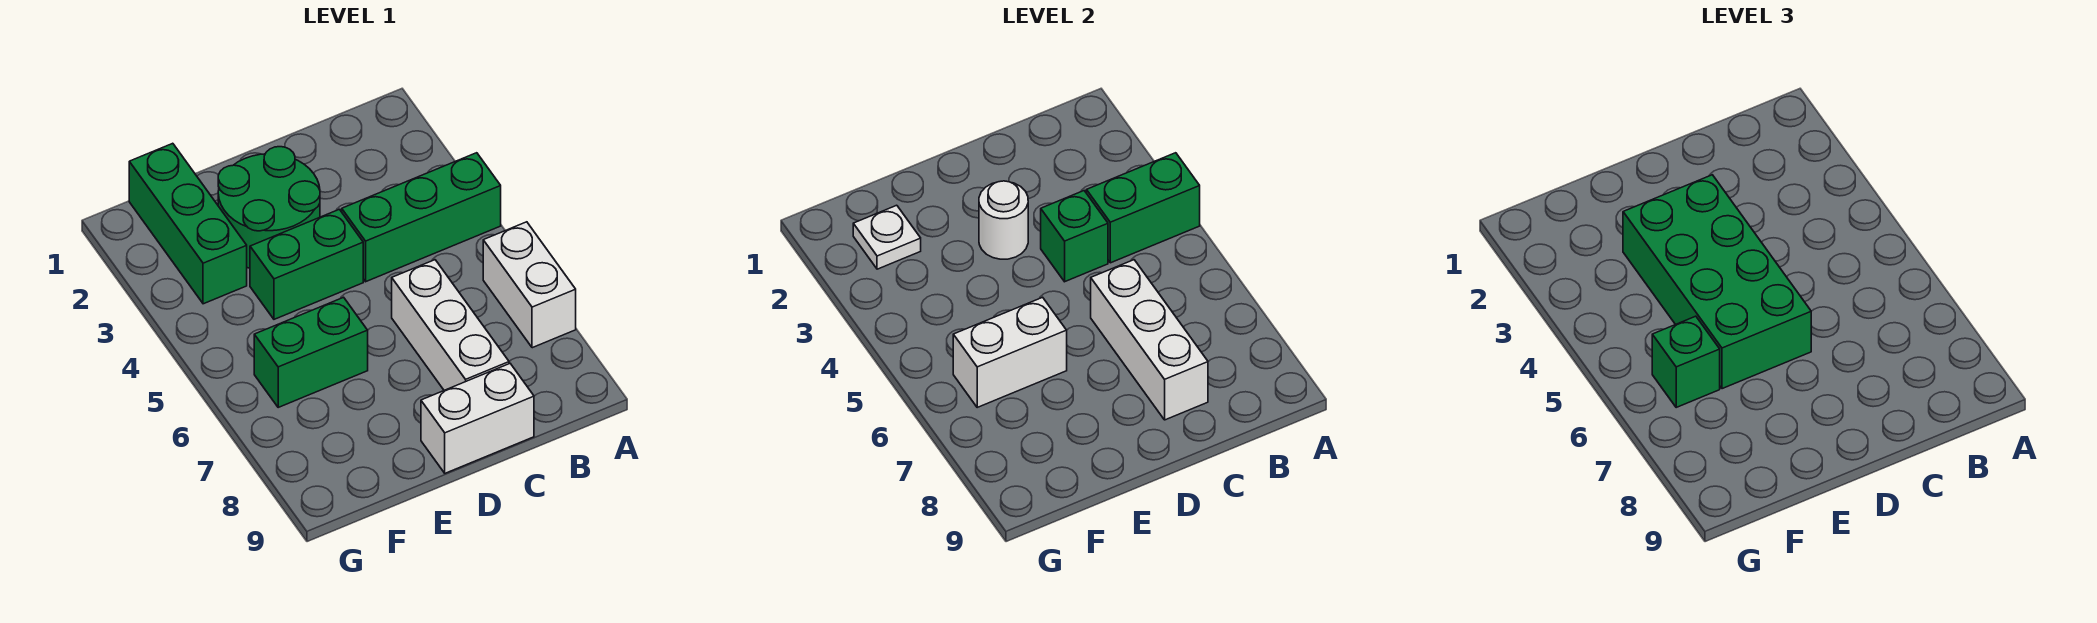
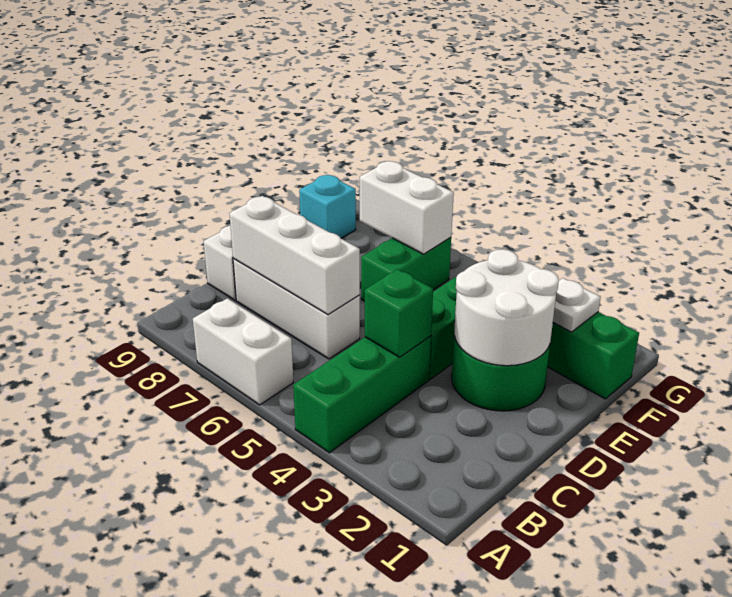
green brick A4:B4 level 2 -> none
white round brick D3 level 2 -> white round brick D2:E3 level 2
green brick D3:E6 level 3 -> none
white brick E6:F6 level 2 -> white brick F6:F7 level 2
green brick F6 level 3 -> none
none -> cyan brick F9 level 1

